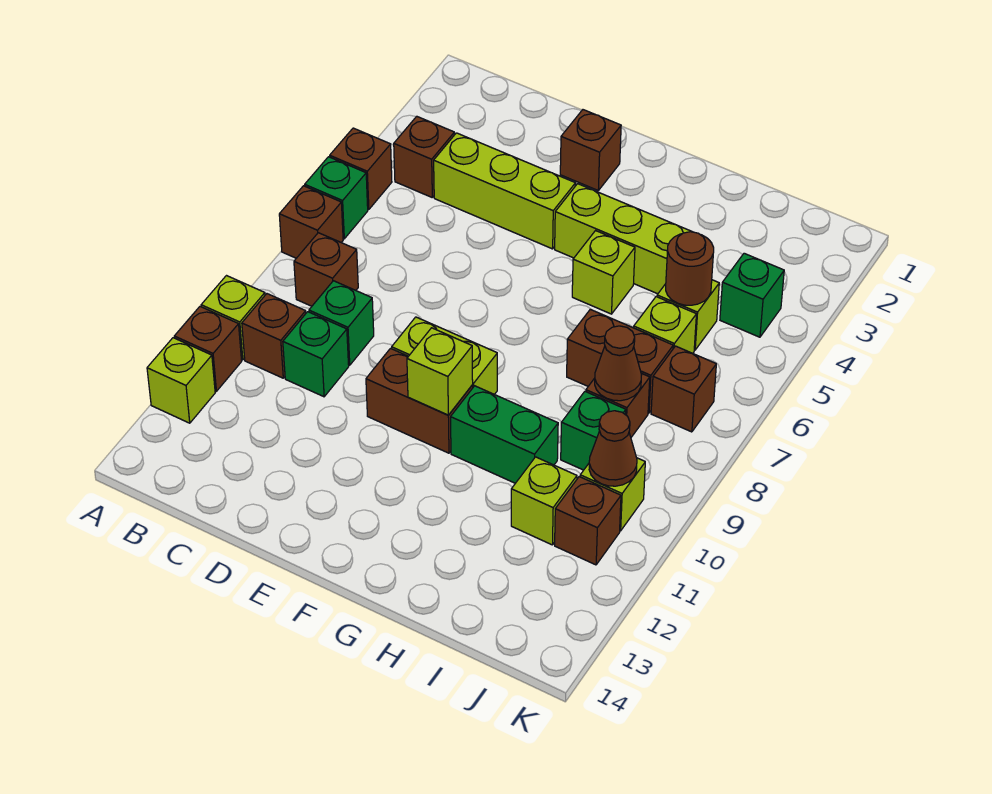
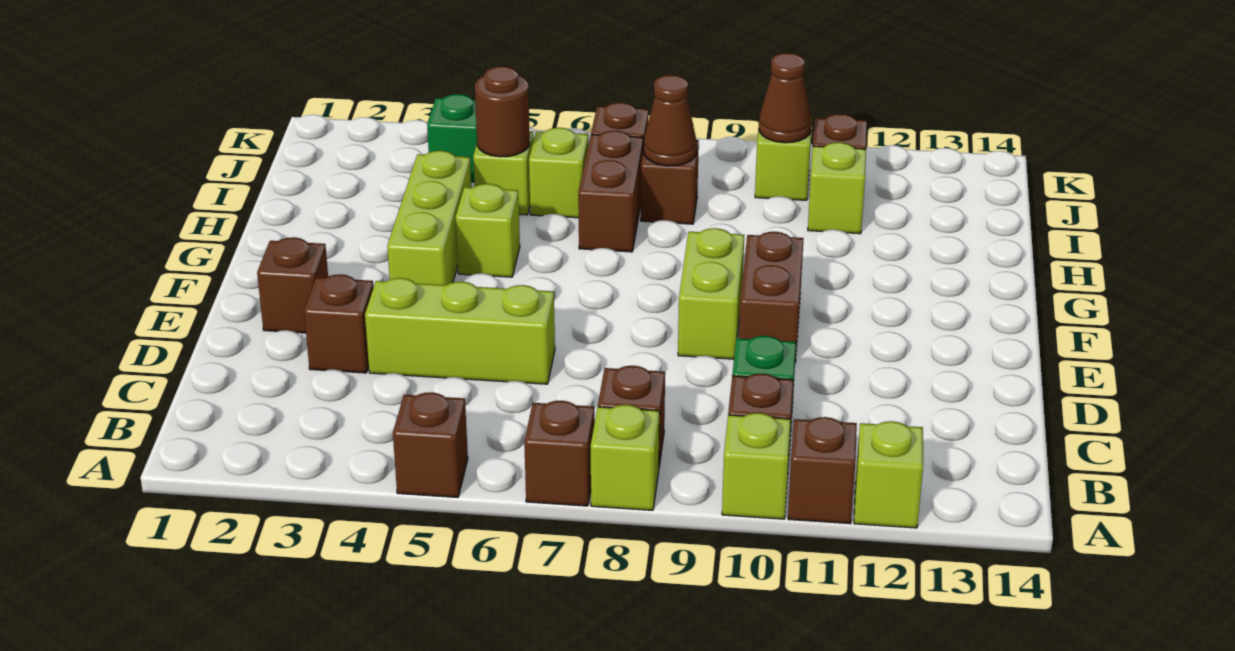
green brick A6 level 1 -> none
brown brick B4 level 1 -> brown brick D3 level 1
lime brick C4:E4 level 1 -> lime brick D4:D6 level 1
green brick C9 level 1 -> none
lime brick F10 level 2 -> lime brick A8 level 1
green brick G10:H10 level 1 -> none
green brick I9 level 1 -> none

